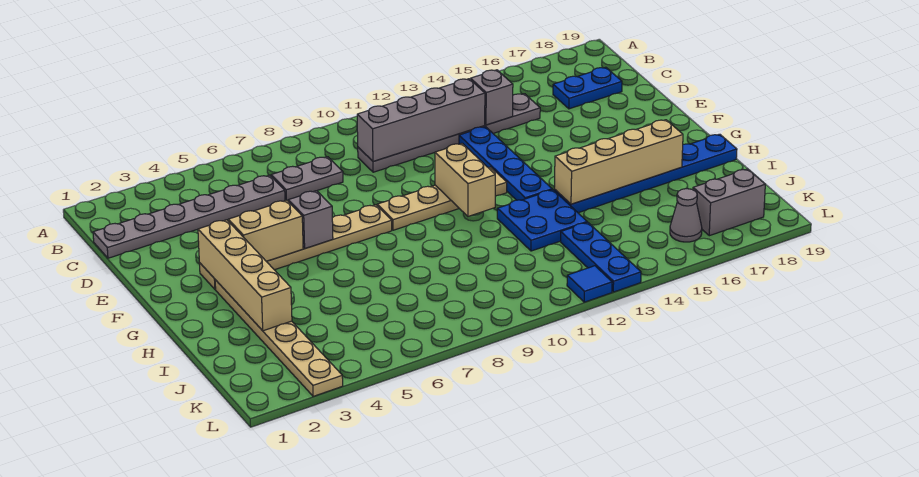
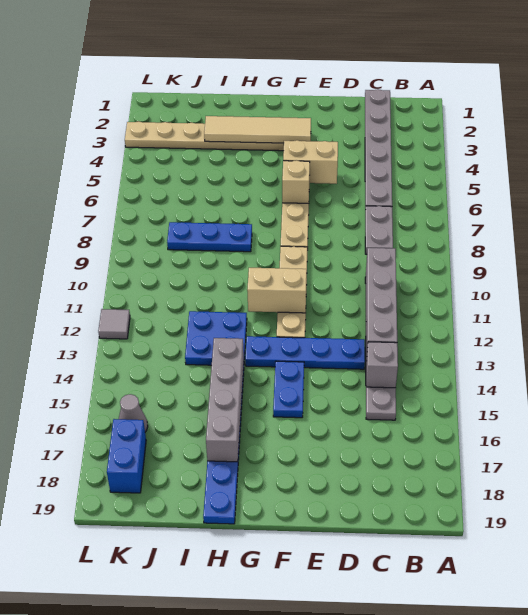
blue plate C17:C18 level 1 -> blue plate F14:F15 level 1
tan brick F3:I3 level 2 -> tan tile F3:I3 level 2
tan brick F4:F5 level 2 -> tan brick E5:F5 level 2
grey brick F6 level 2 -> tan brick F6 level 2
tan brick H14:H17 level 2 -> grey brick H14:H17 level 2
blue plate J13:L13 level 1 -> blue plate H8:J8 level 1
grey brick K17:K18 level 1 -> blue brick K17:K18 level 1
blue tile L12 level 1 -> grey tile L12 level 1

